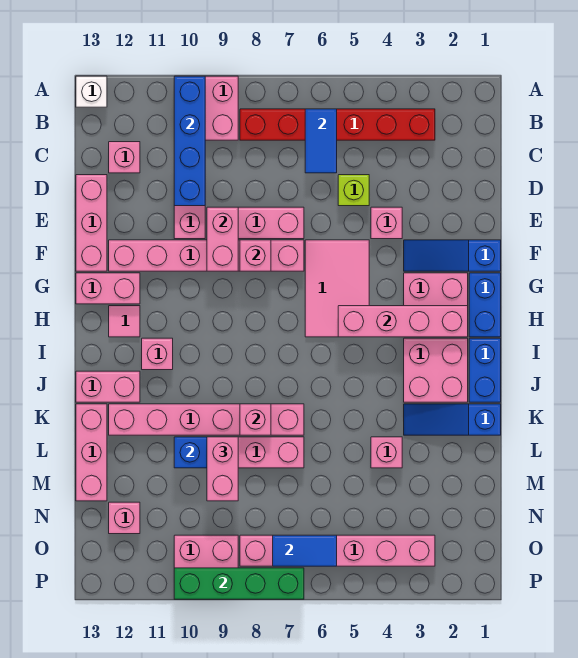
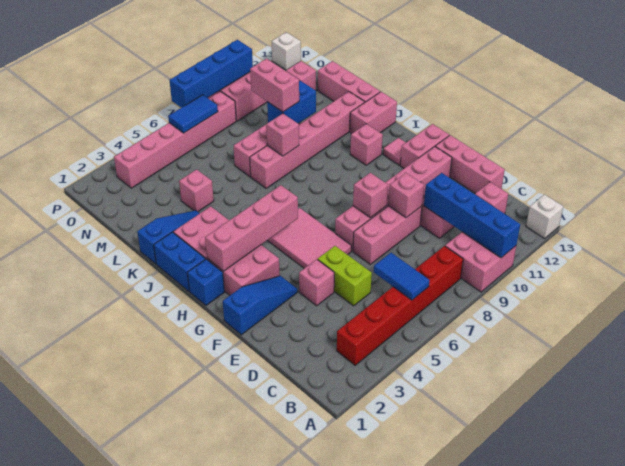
lime brick D5 level 1 -> lime brick D5:E5 level 1
pink brick E9:F9 level 2 -> pink brick E9 level 2
blue brick G1:H1 level 1 -> blue brick H1 level 1
green brick P7:P10 level 2 -> blue brick P7:P10 level 2
none -> white brick P13 level 1

